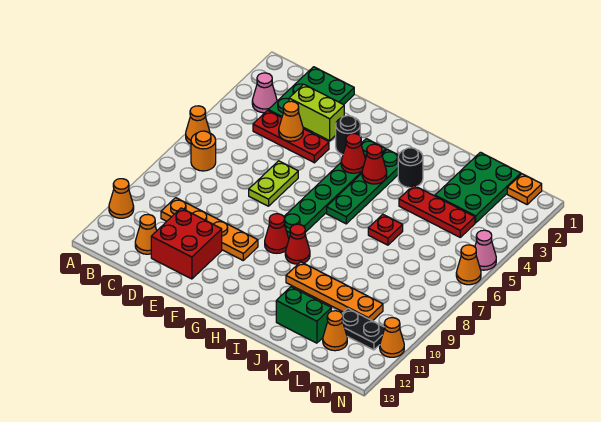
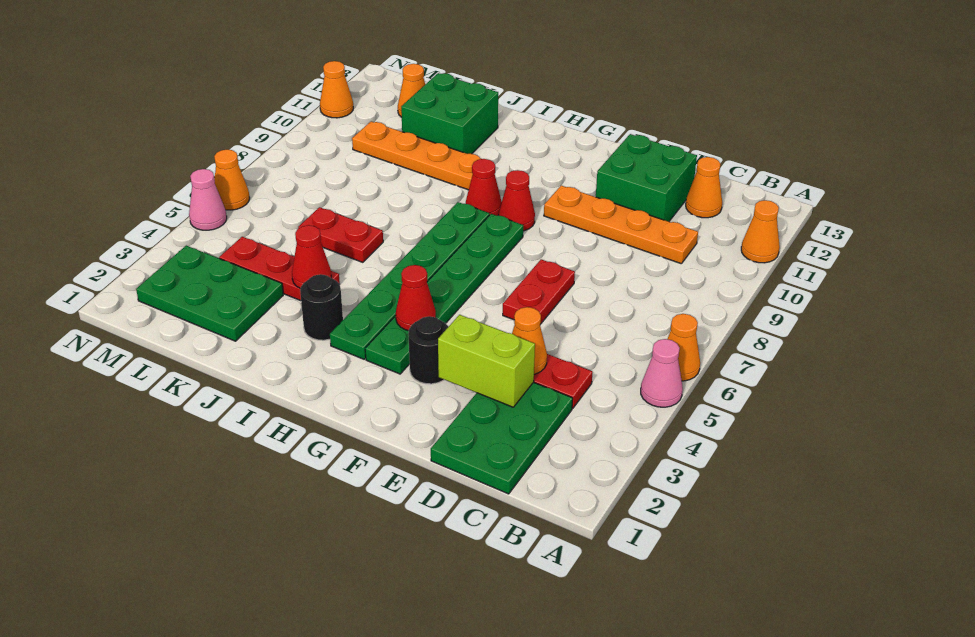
pink cone B3 level 1 -> pink cone A5 level 1
orange round brick B7 level 1 -> none
red brick D11:E12 level 1 -> green brick D11:E12 level 1
lime plate E6:E7 level 1 -> red plate E6:E7 level 1
green plate H3:H6 level 1 -> green plate H3:H8 level 1
red cone H4 level 2 -> red cone J4 level 2
red plate J6 level 1 -> red plate J6:K6 level 1
green brick J12:K12 level 1 -> green brick J11:K12 level 1
green plate K1:L3 level 1 -> green plate K2:M3 level 1
black plate L11:M11 level 1 -> none
orange plate M1 level 1 -> none

